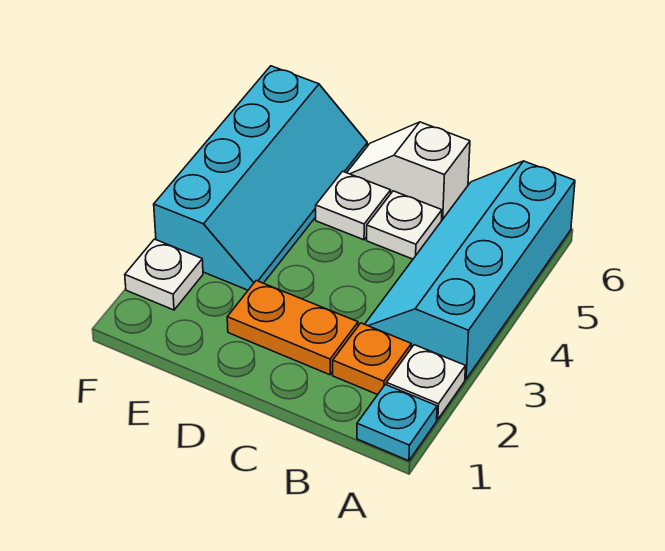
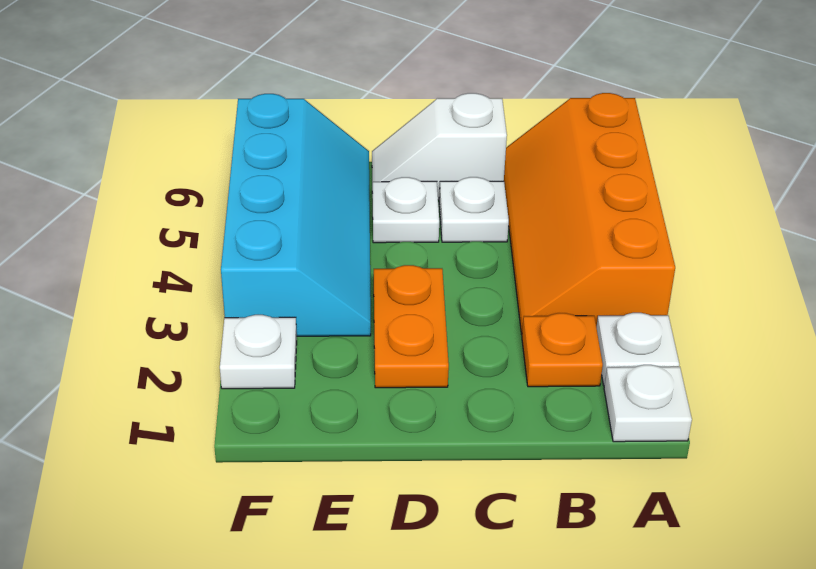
cyan plate A1 level 1 -> white plate A1 level 1
cyan slope A3:B6 level 1 top A -> orange slope A3:B6 level 1 top A
orange plate C2:D2 level 1 -> orange plate D2:D3 level 1

